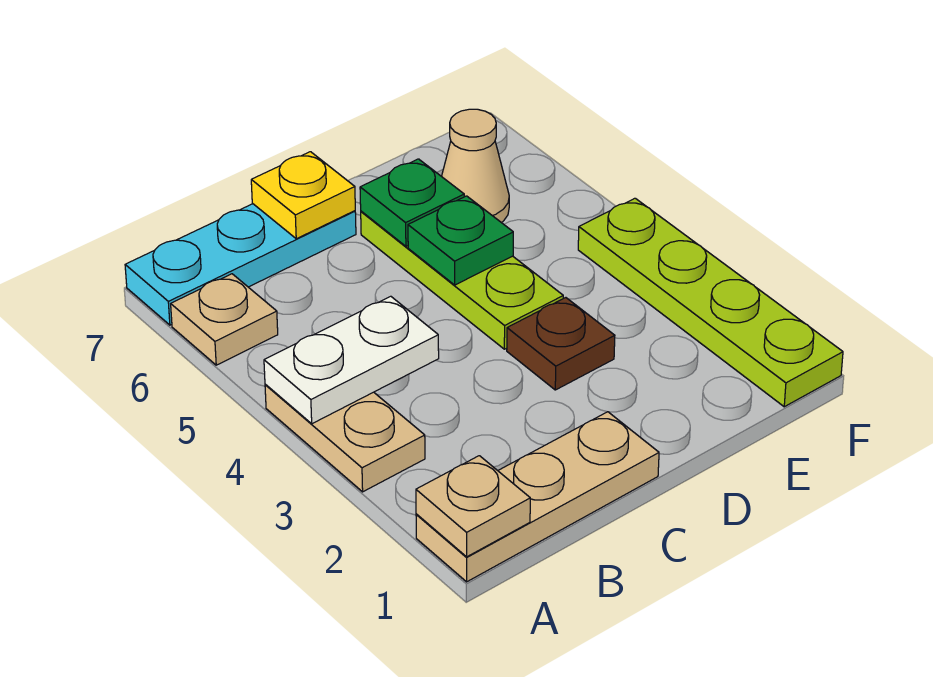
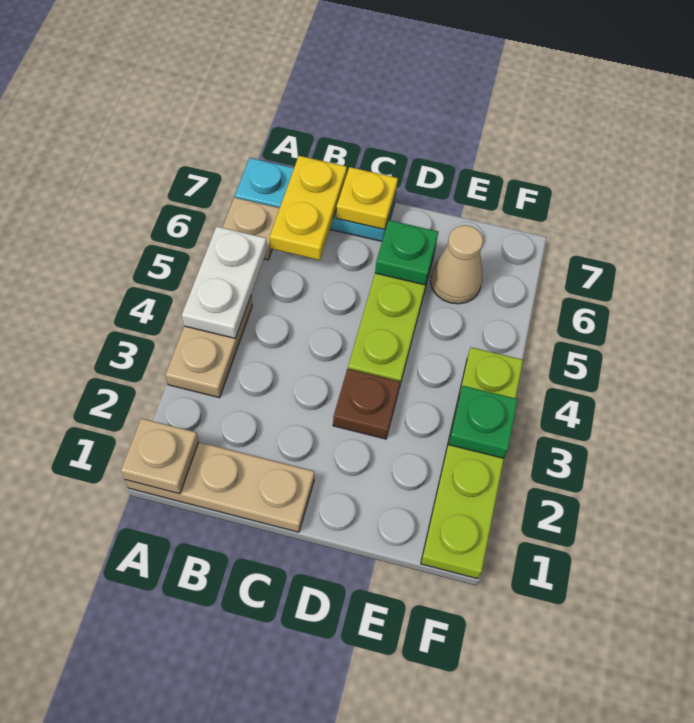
white plate A4:B4 level 2 -> white plate A4:A5 level 2
none -> yellow plate B6:B7 level 2
green plate D5 level 2 -> green plate F3 level 2

